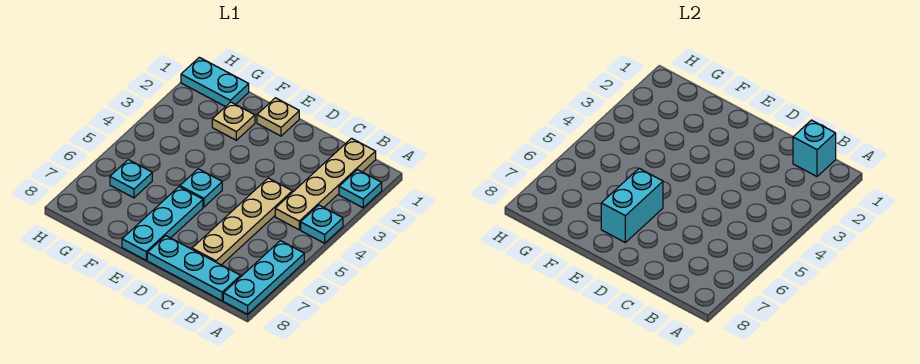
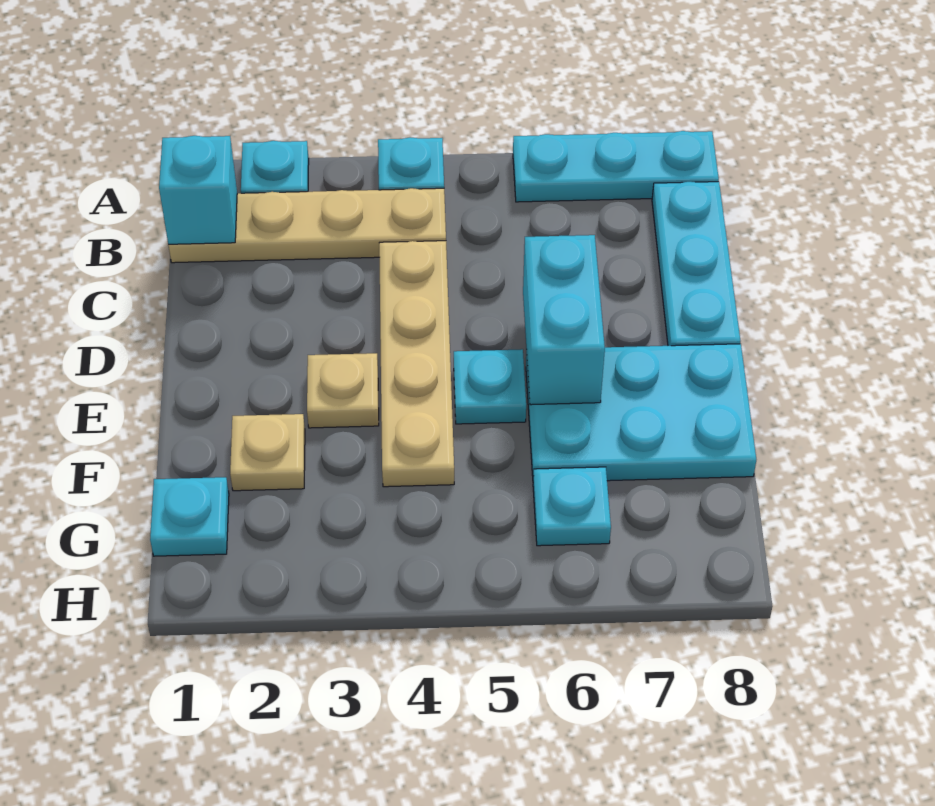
tan plate C4:C7 level 1 -> tan plate C4:F4 level 1
tan plate E1 level 1 -> tan plate E3 level 1
cyan plate E6:E8 level 1 -> cyan plate E6:F8 level 1
cyan brick E6:E7 level 2 -> cyan brick D6:E6 level 2
cyan plate G1:H1 level 1 -> cyan plate G1 level 1

